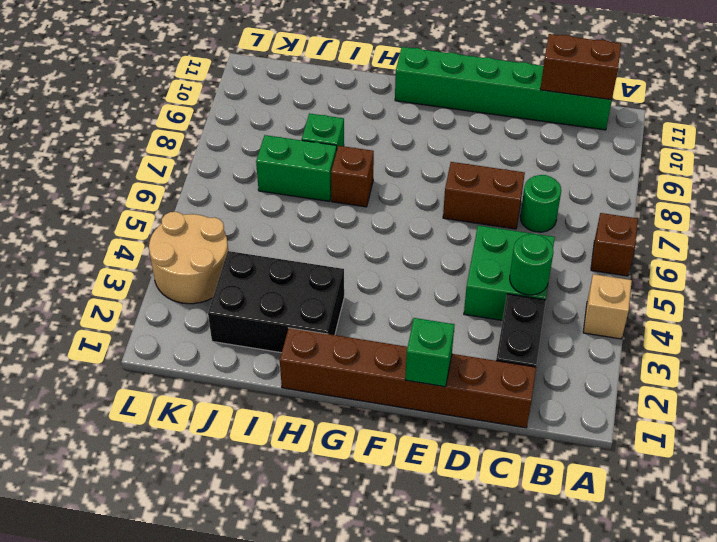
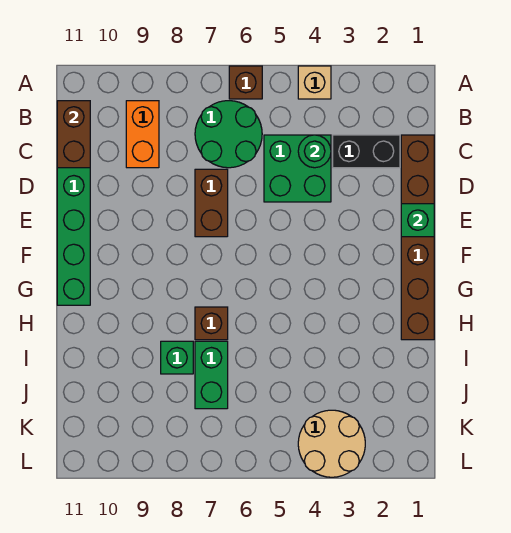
none -> orange brick B9:C9 level 1
green round brick C7 level 1 -> green round brick B6:C7 level 1
black brick H2:J3 level 1 -> none

